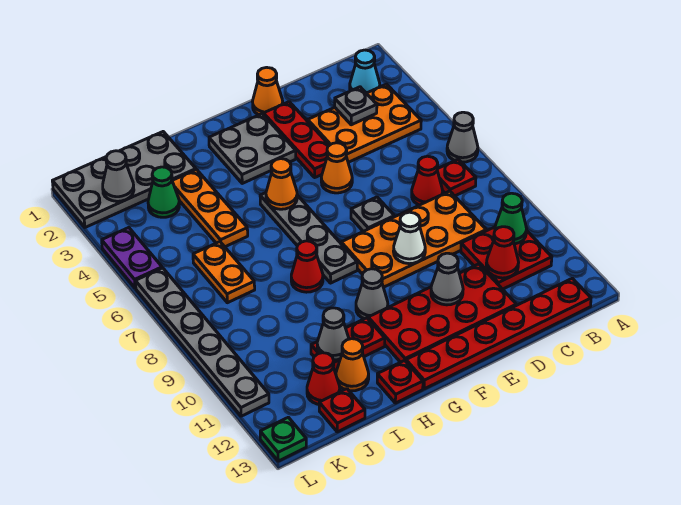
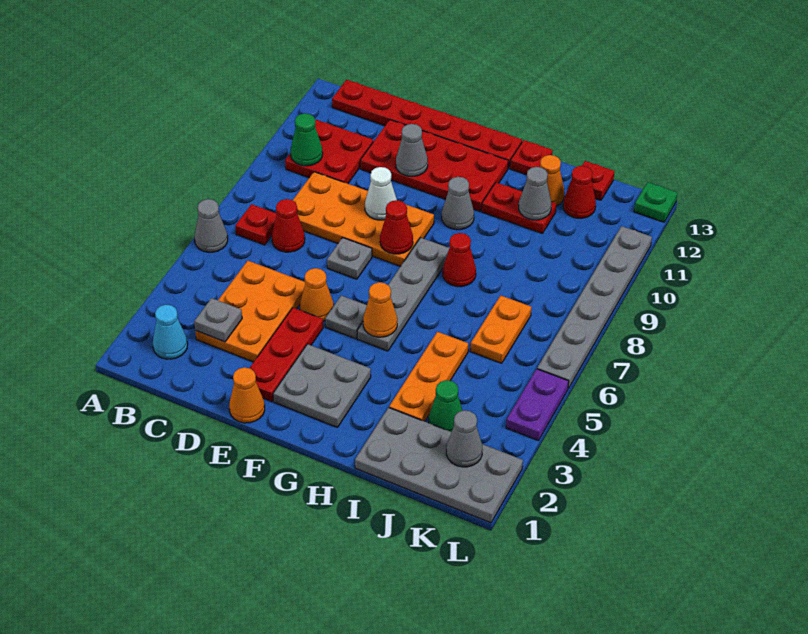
orange plate B3:D4 level 1 -> orange plate C3:D5 level 1
red cone C11 level 2 -> red cone F8 level 2
none -> grey plate F5 level 1

